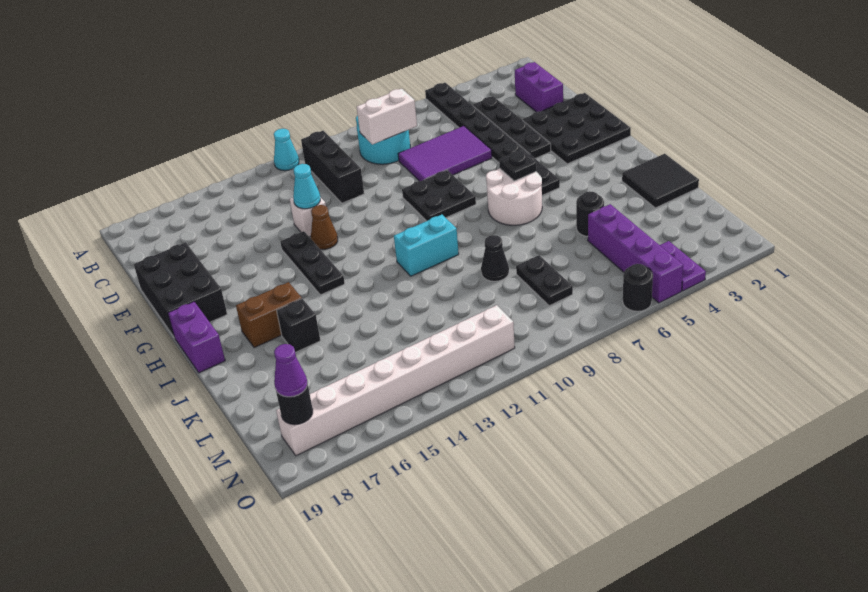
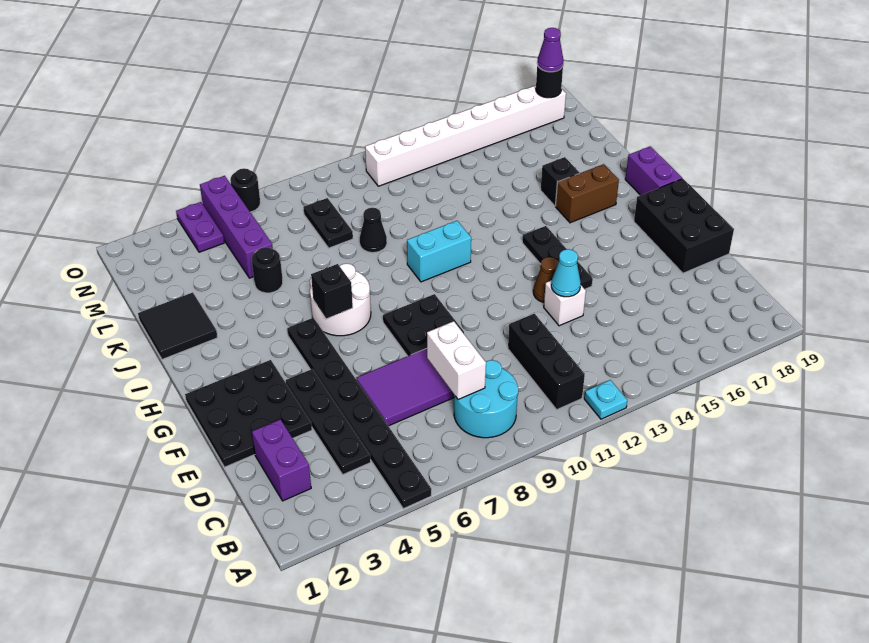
cyan cone A12 level 1 -> cyan plate A12 level 1
white brick C8:C9 level 2 -> white brick C8:D8 level 2
black plate H6 level 2 -> black brick H6 level 2

